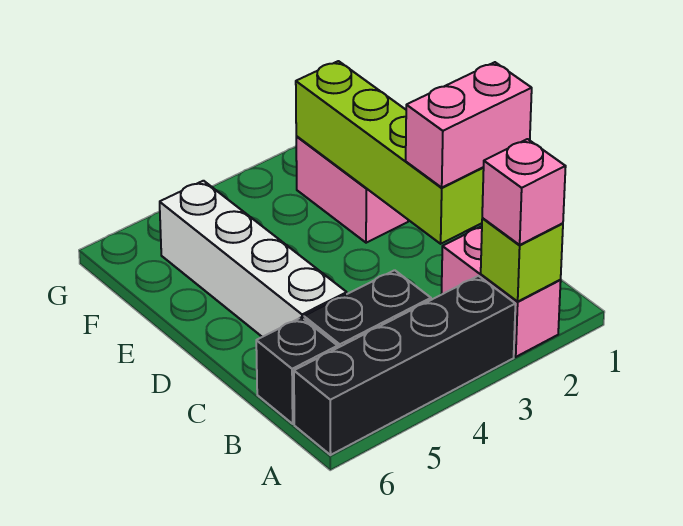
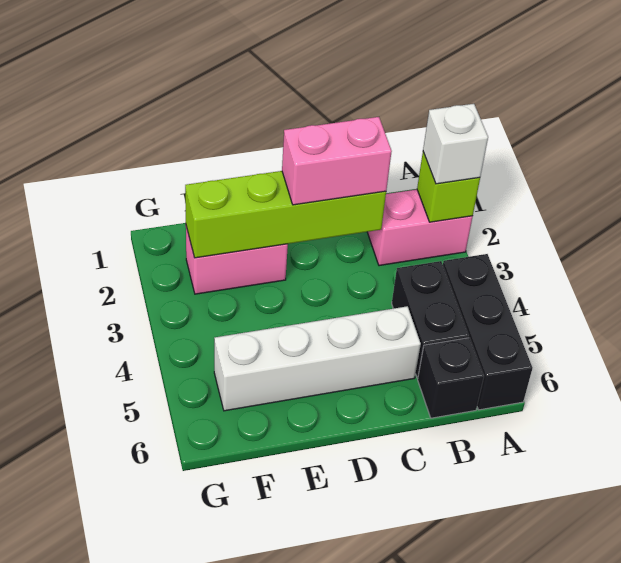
pink brick A2 level 3 -> white brick A2 level 3
black brick A3:A6 level 1 -> black brick A4:A6 level 1
pink brick C1:C2 level 3 -> pink brick C2:D2 level 3

